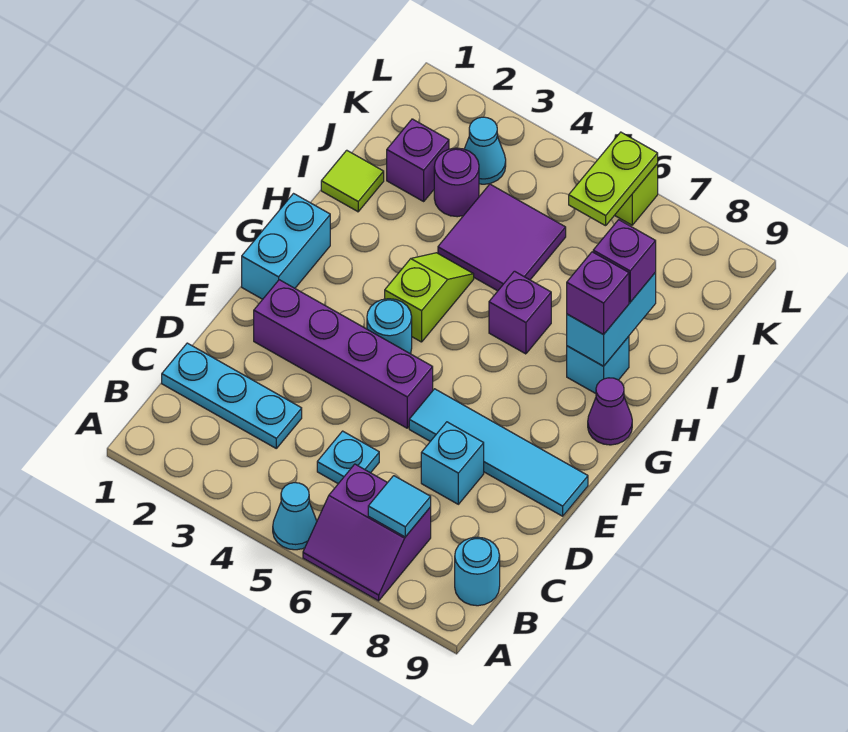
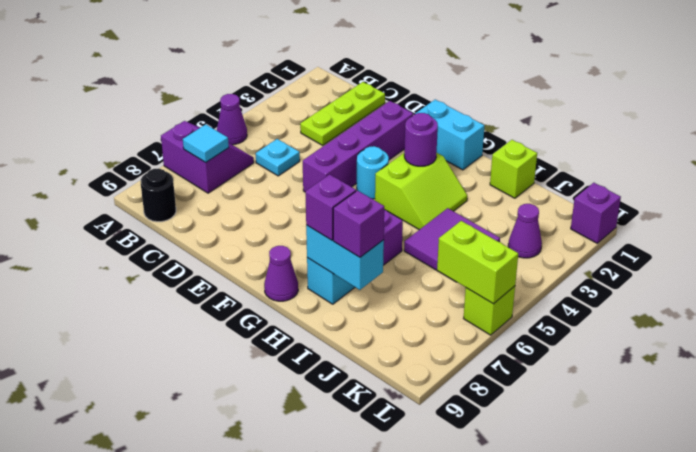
cyan cone A5 level 1 -> purple cone A5 level 1
purple slope A6:B7 level 1 top B -> purple slope A6:B7 level 1 top 7
cyan round brick B9 level 1 -> black round brick B9 level 1
cyan plate C1:C3 level 1 -> lime plate C1:C3 level 1
cyan brick D7 level 1 -> none
cyan tile E6:E9 level 1 -> none
lime slope G4:H4 level 1 top G -> lime slope G3:H4 level 1 top G
lime tile I1 level 1 -> lime brick I1 level 1
purple brick J2 level 1 -> purple brick L1 level 1
purple round brick J3 level 1 -> purple round brick G3 level 2
cyan cone K3 level 1 -> purple cone K3 level 1
lime plate K6:L6 level 2 -> lime brick K6:L6 level 2

